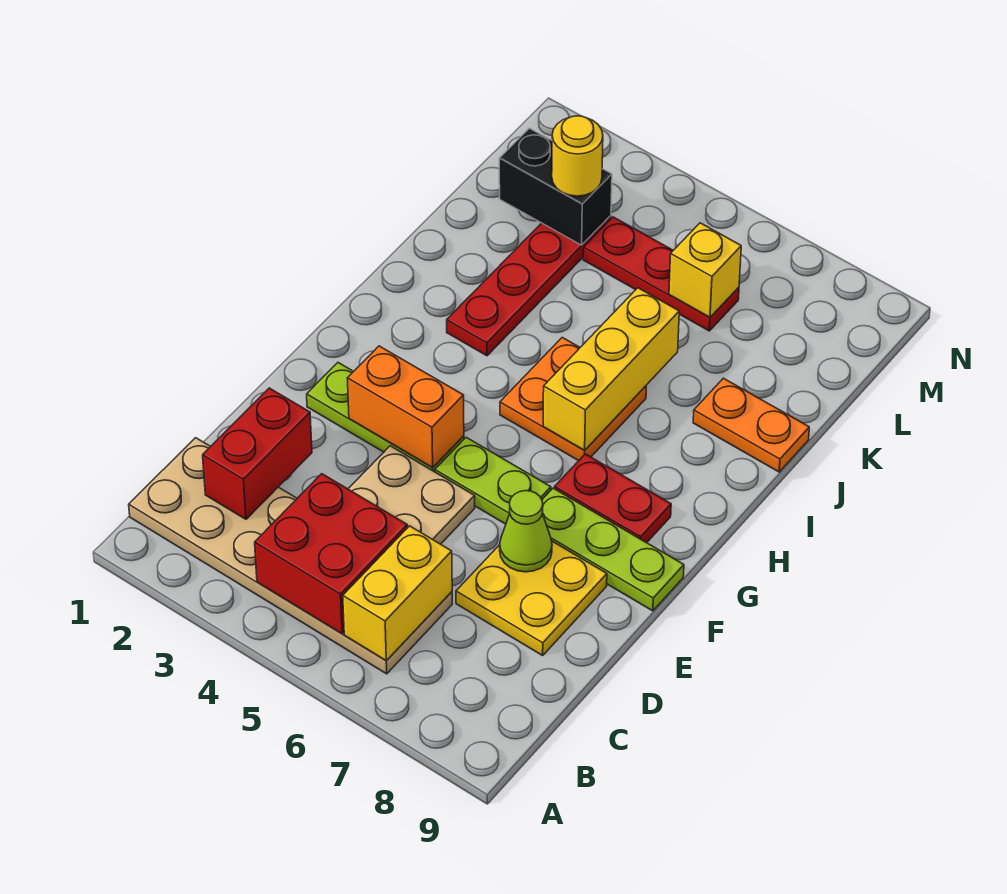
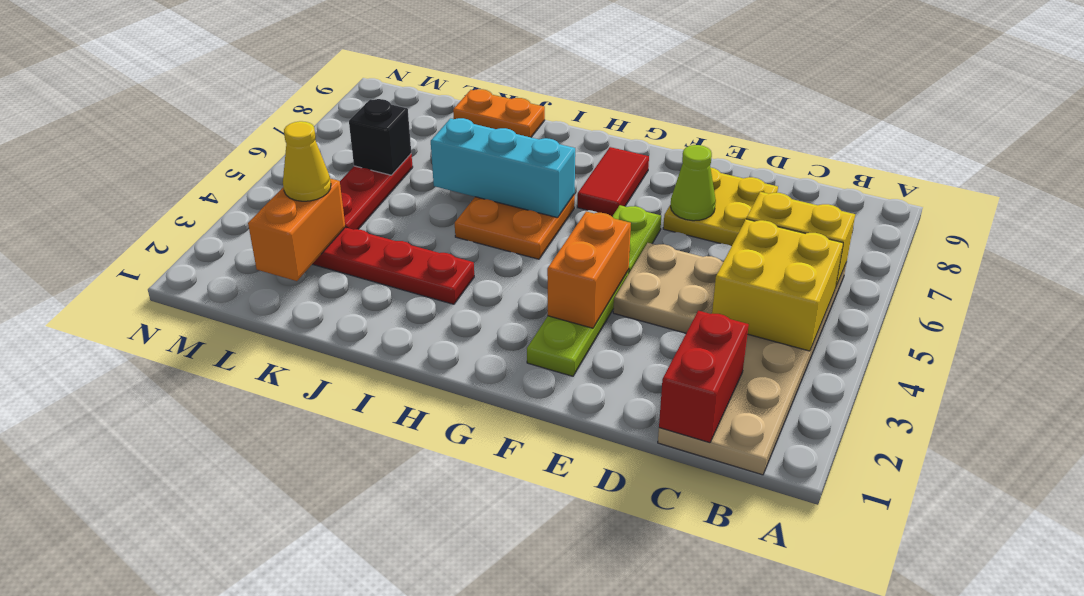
red brick B4:C5 level 2 -> yellow brick B4:C5 level 2
red brick C2:D2 level 2 -> red brick C1:C2 level 2
lime plate F7:F9 level 1 -> none
red plate G7:G8 level 1 -> red tile G7:G8 level 1
yellow brick H6:J6 level 2 -> cyan brick H6:J6 level 2
orange plate J8:J9 level 1 -> orange plate J9:K9 level 1
black brick L2:L3 level 2 -> orange brick L2:L3 level 2
yellow round brick L3 level 3 -> yellow cone L3 level 3
yellow brick L6 level 2 -> black brick L6 level 2

